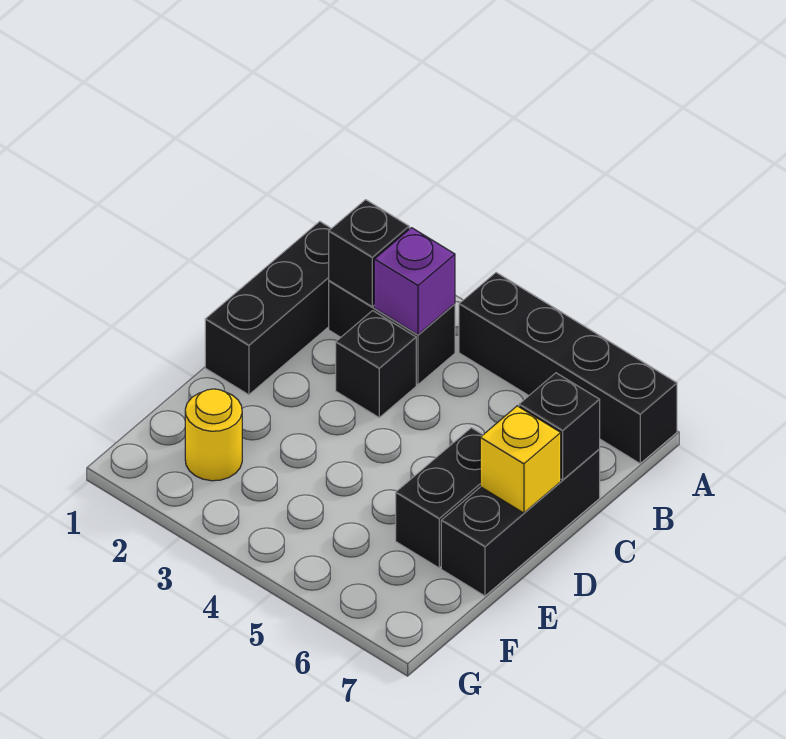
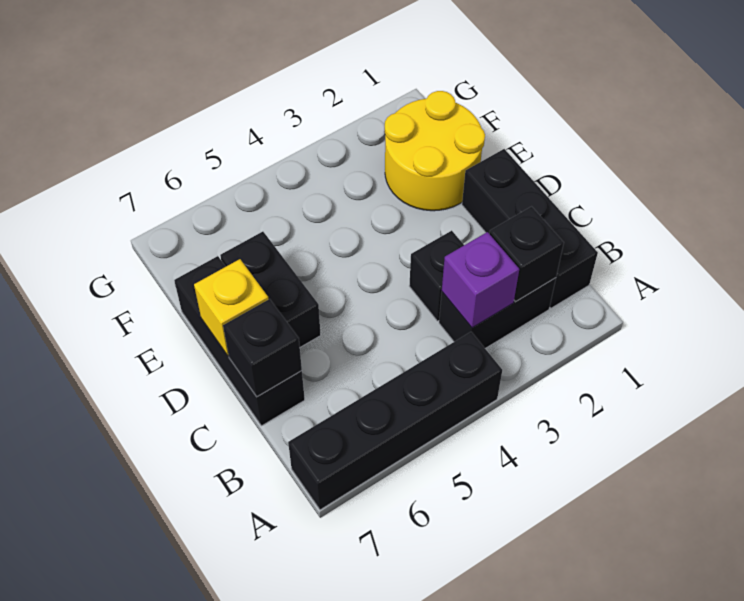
yellow round brick F2 level 1 -> yellow round brick E1:F2 level 1

